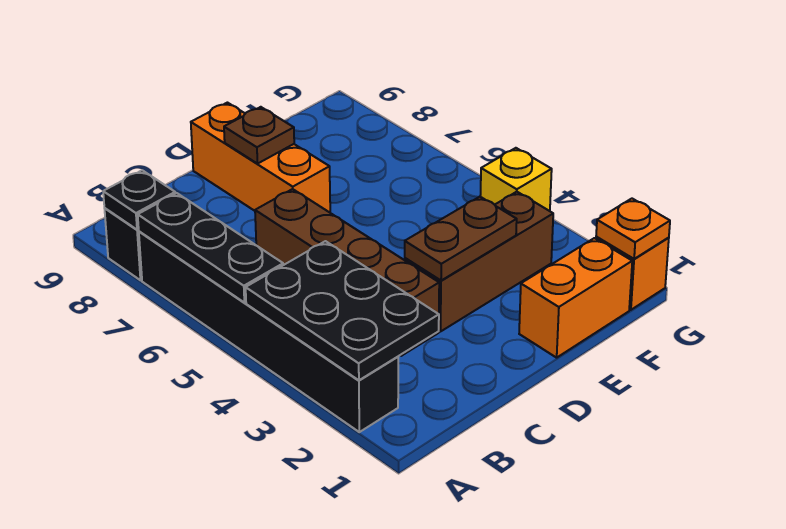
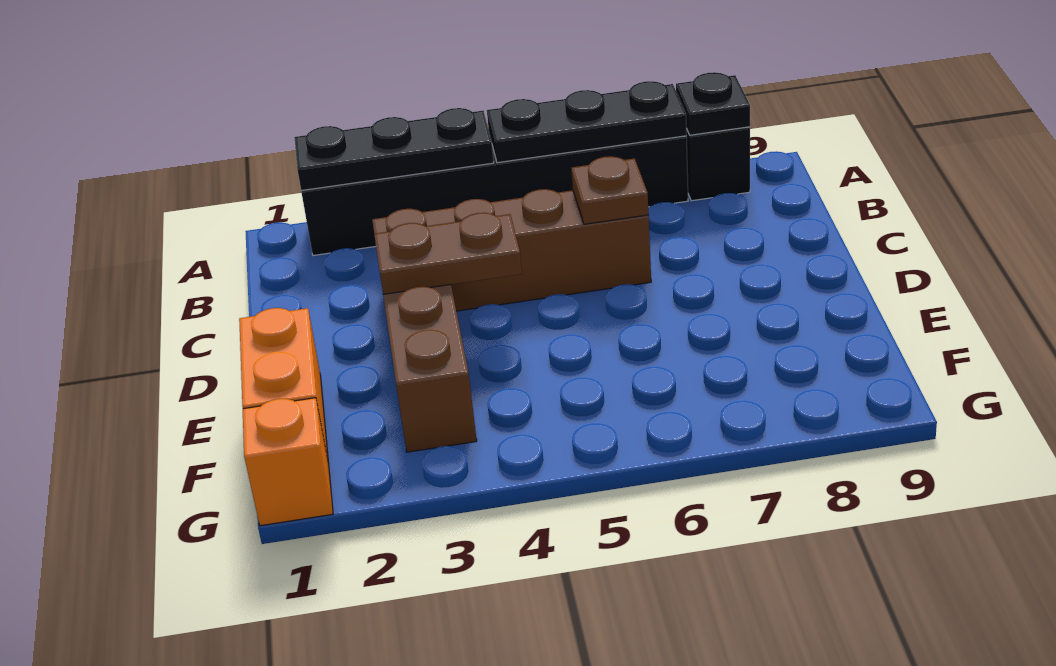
black plate A2:B4 level 2 -> black plate A2:A4 level 2
brown plate D3:E3 level 2 -> brown plate D3:D4 level 2
orange brick D7:D9 level 1 -> none
brown plate D8 level 2 -> brown plate C6 level 2
orange plate G1 level 2 -> none
yellow brick G4 level 1 -> none

